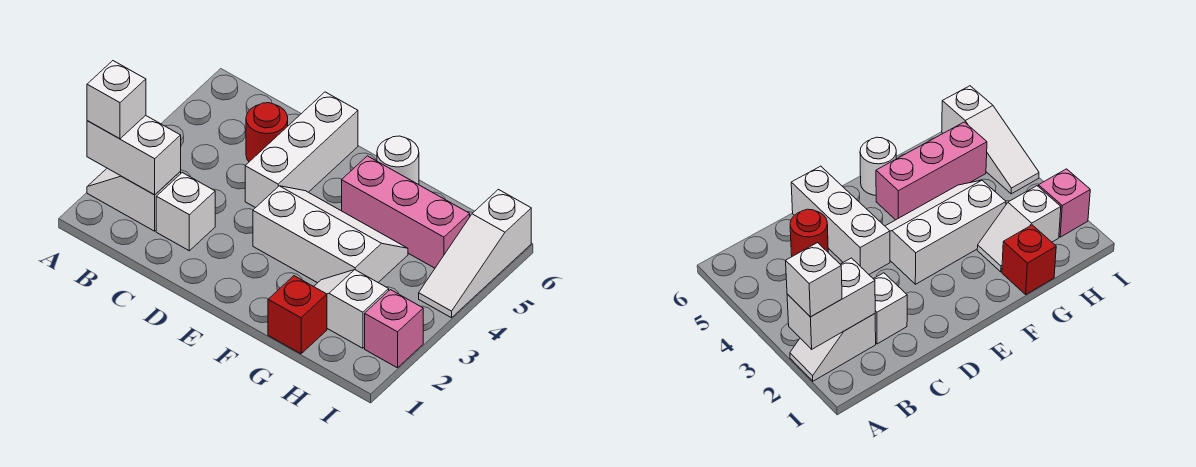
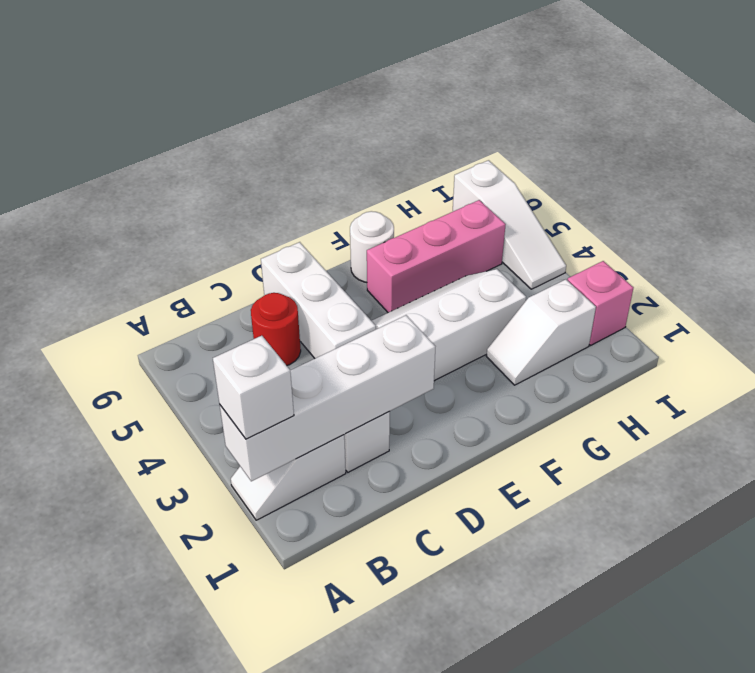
white brick A2:B2 level 2 -> white brick A2:D2 level 2
red brick G1 level 1 -> none

